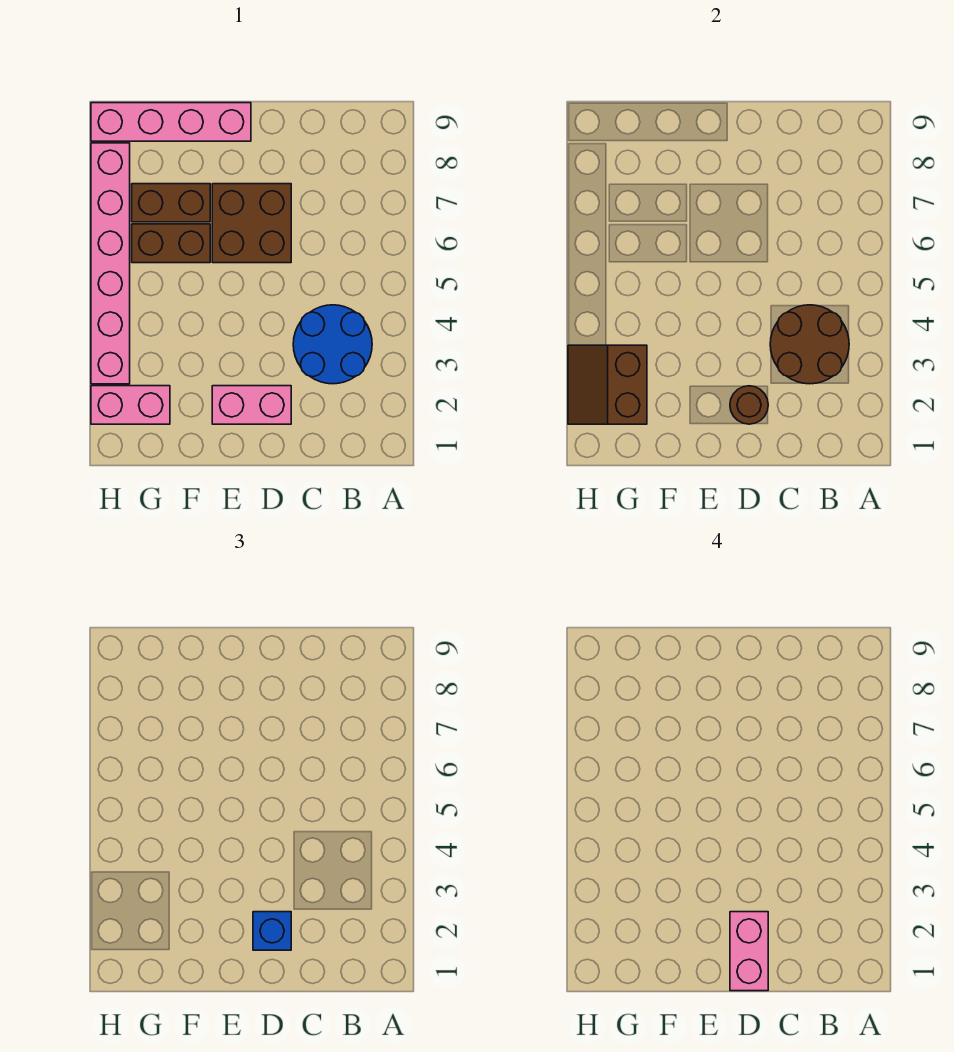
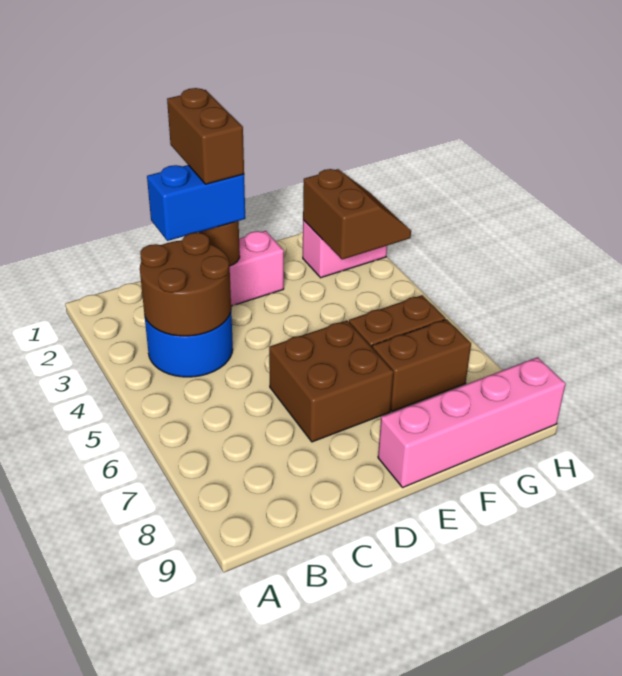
pink brick D1:D2 level 4 -> brown brick D1:D2 level 4
blue brick D2 level 3 -> blue brick C2:D2 level 3
pink brick H3:H8 level 1 -> none

